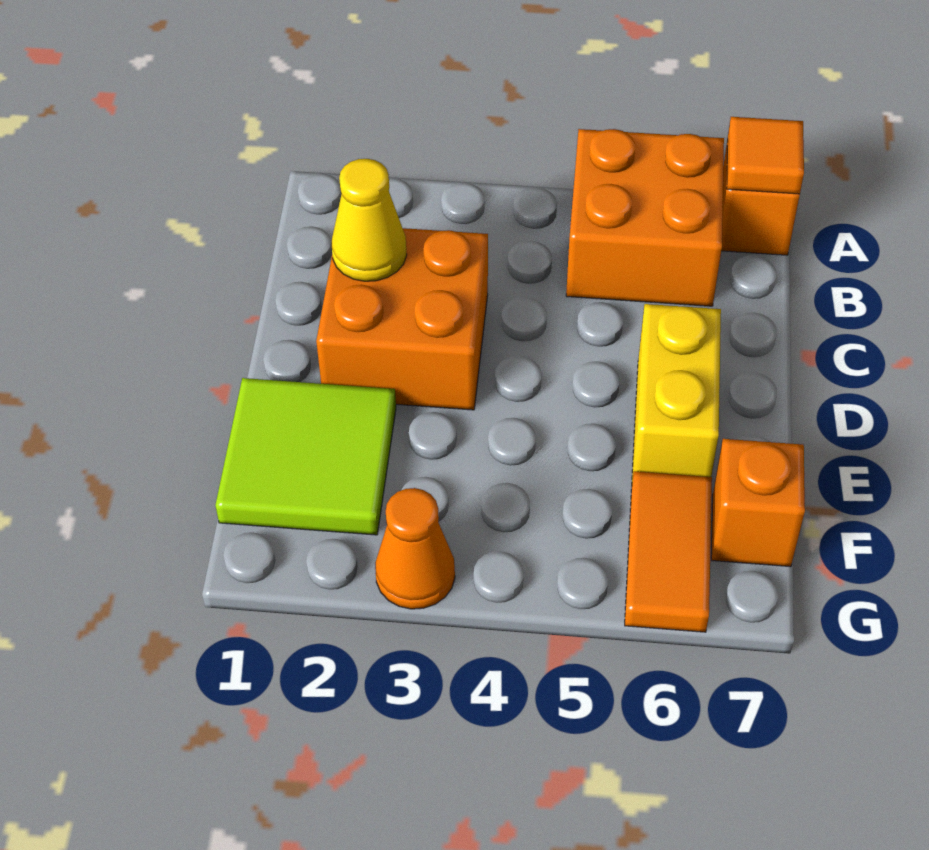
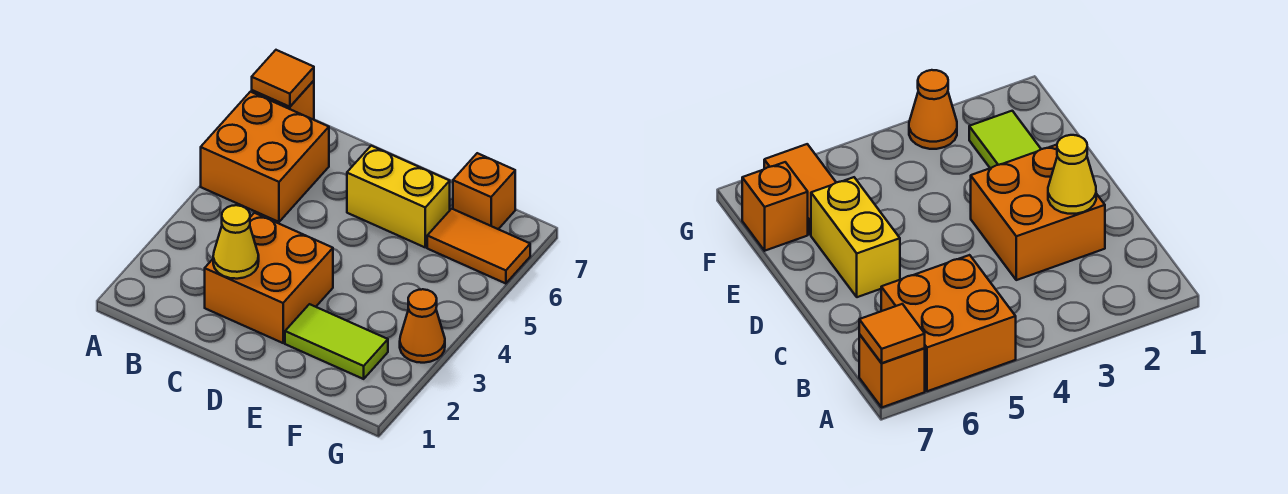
lime tile E1:F2 level 1 -> lime tile E2:F2 level 1

